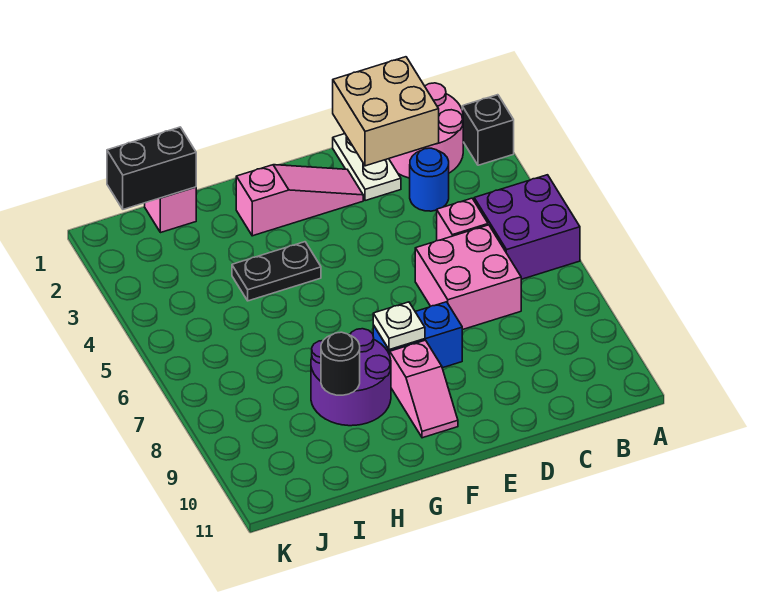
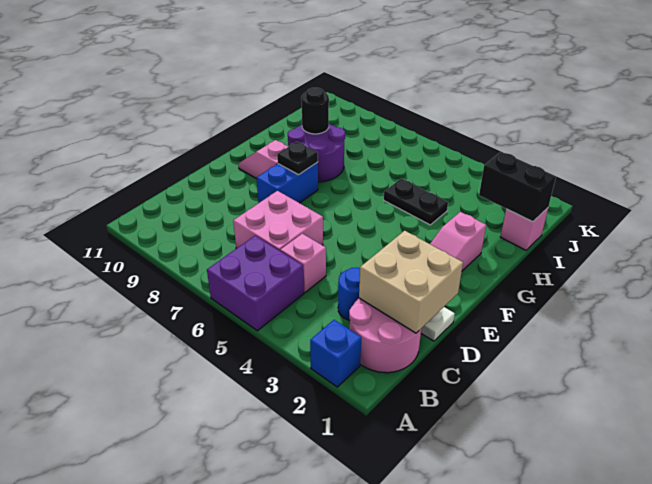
black brick A2 level 1 -> blue brick A2 level 1
white plate F8 level 2 -> black plate F8 level 2
black plate G4:H4 level 1 -> black plate H4:H5 level 1
black brick I1:J1 level 2 -> black brick I1:I2 level 2

